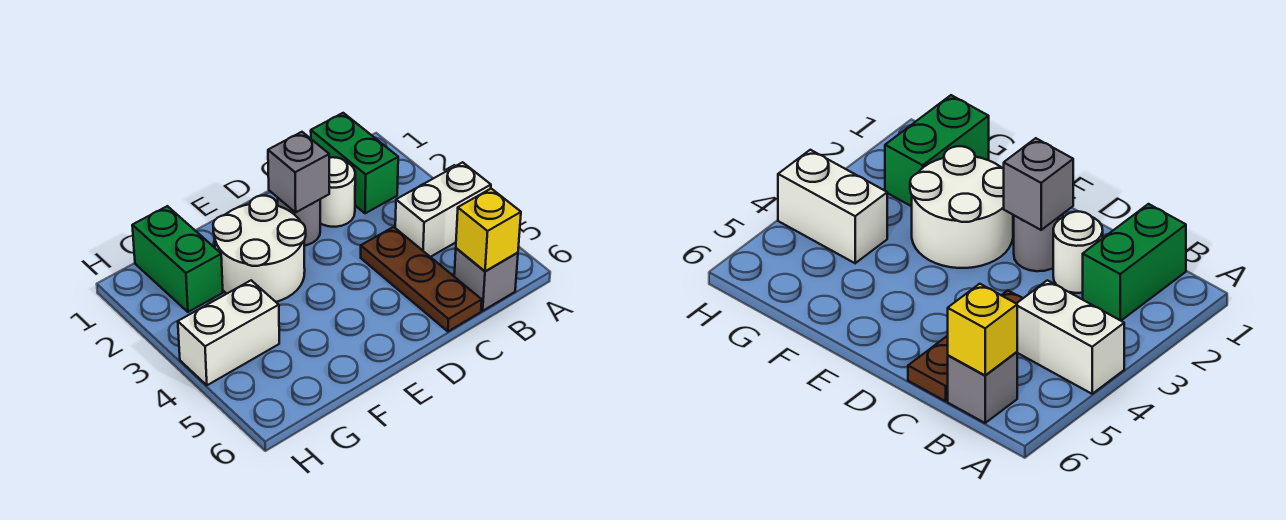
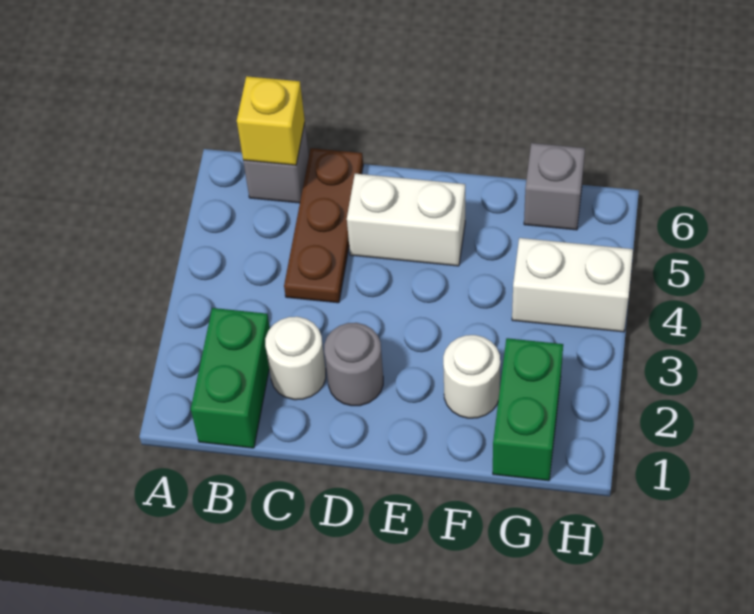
white brick A4:B4 level 1 -> white brick D5:E5 level 1
grey brick D2 level 2 -> grey brick G6 level 1
white round brick E2:F3 level 1 -> white round brick F2 level 1

